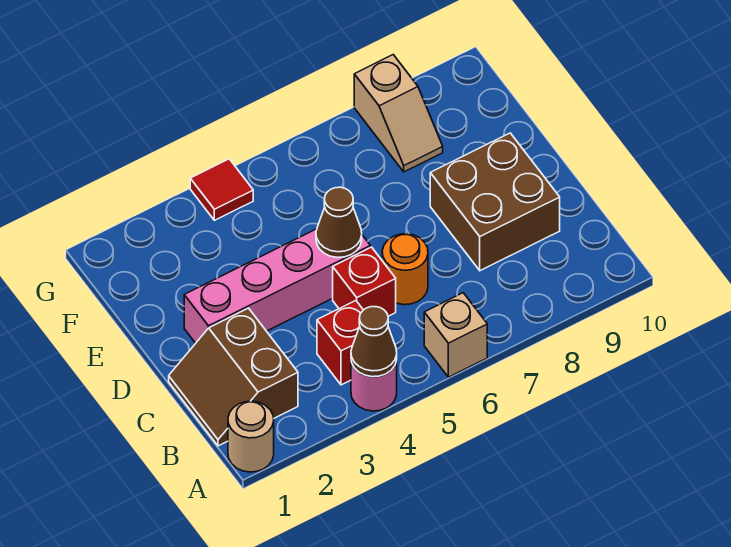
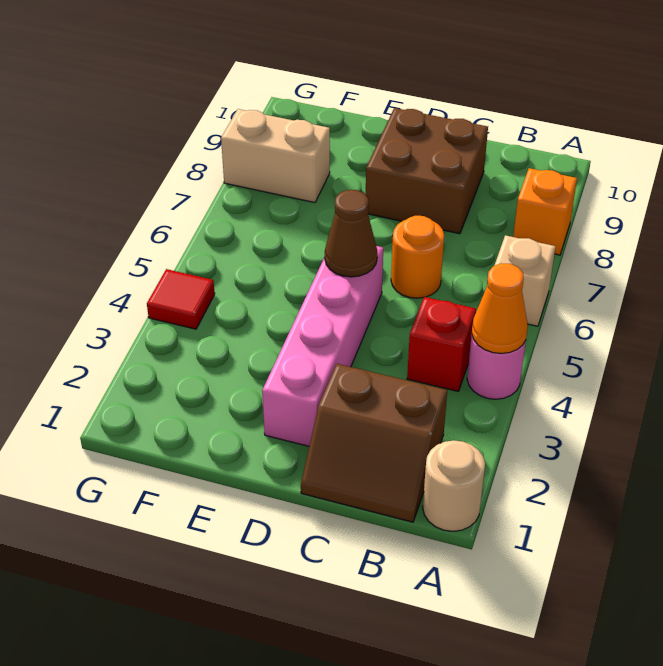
brown cone A4 level 2 -> orange cone A4 level 2
none -> orange brick A8 level 1
red brick C5 level 1 -> none
tan slope F8:G8 level 1 top G -> tan brick F8:G8 level 1

